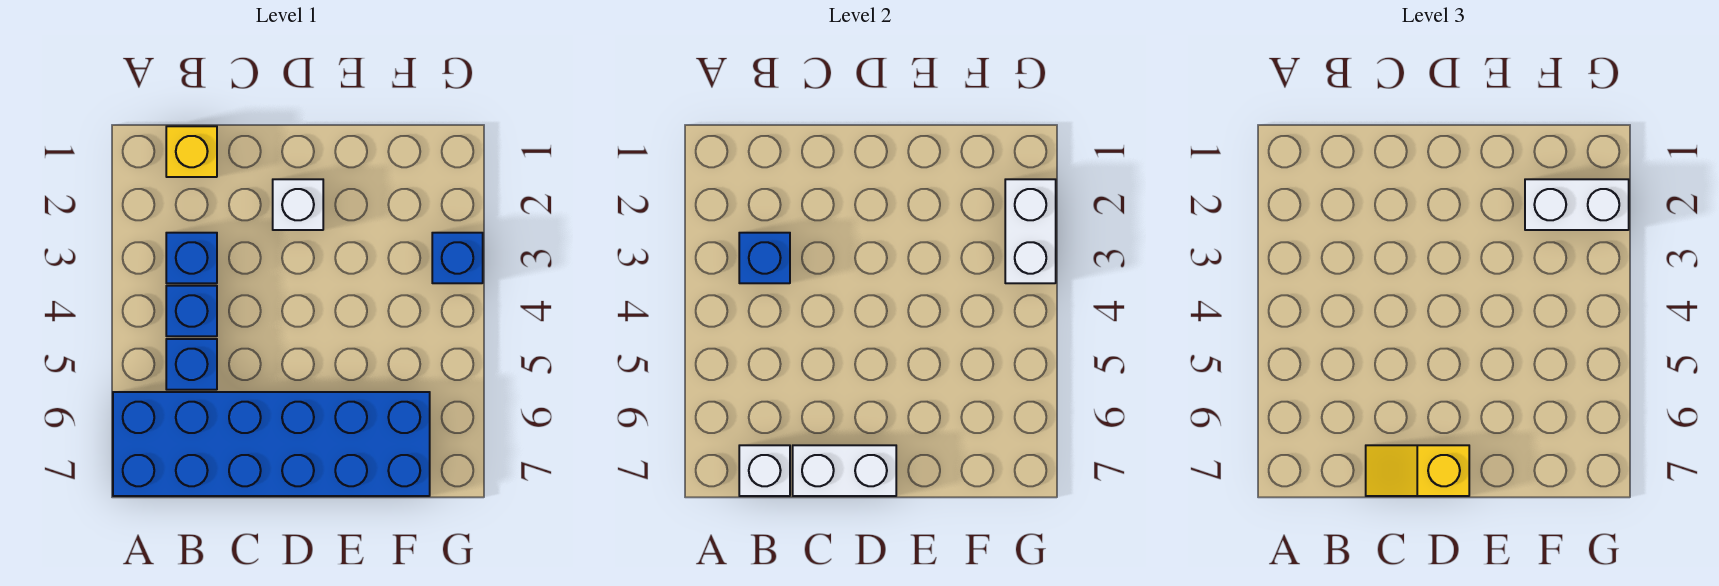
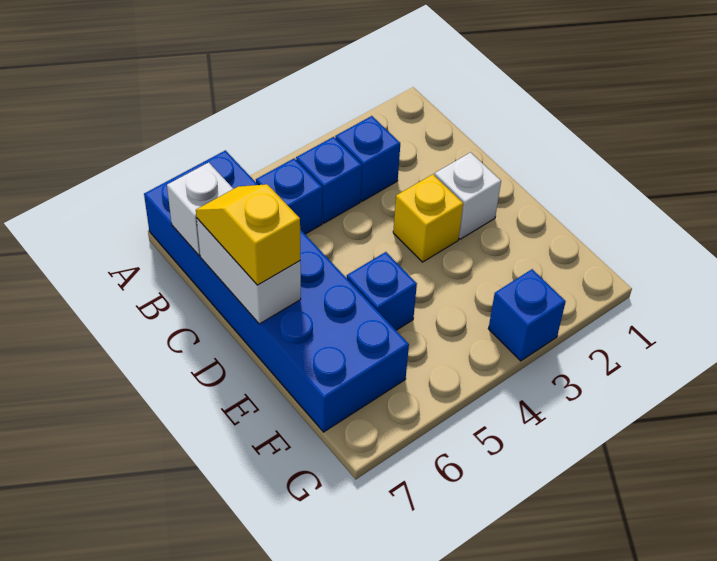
yellow brick B1 level 1 -> yellow brick D3 level 1
blue brick B3 level 2 -> blue brick E5 level 1
white brick F2:G2 level 3 -> none
white brick G2:G3 level 2 -> none

